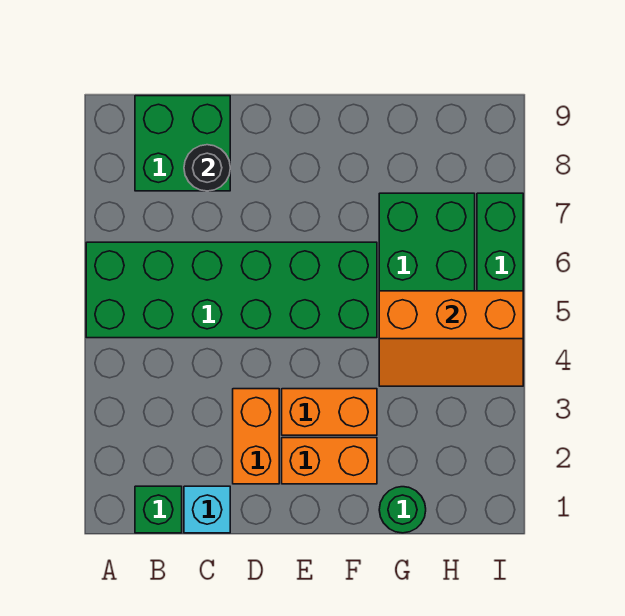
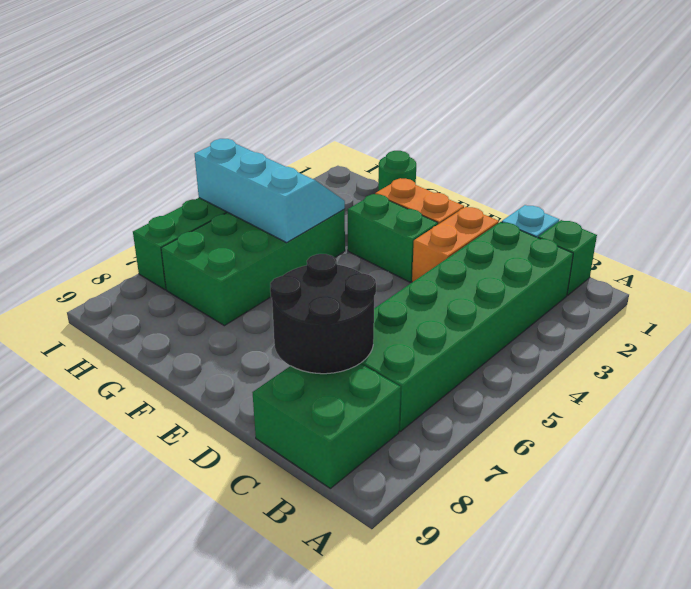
green brick A5:F6 level 1 -> green brick B2:C7 level 1
black round brick C8 level 2 -> black round brick C7:D8 level 2
orange brick E3:F3 level 1 -> green brick E3:F3 level 1
orange slope G4:I5 level 2 top 5 -> cyan slope G4:I5 level 2 top 5

